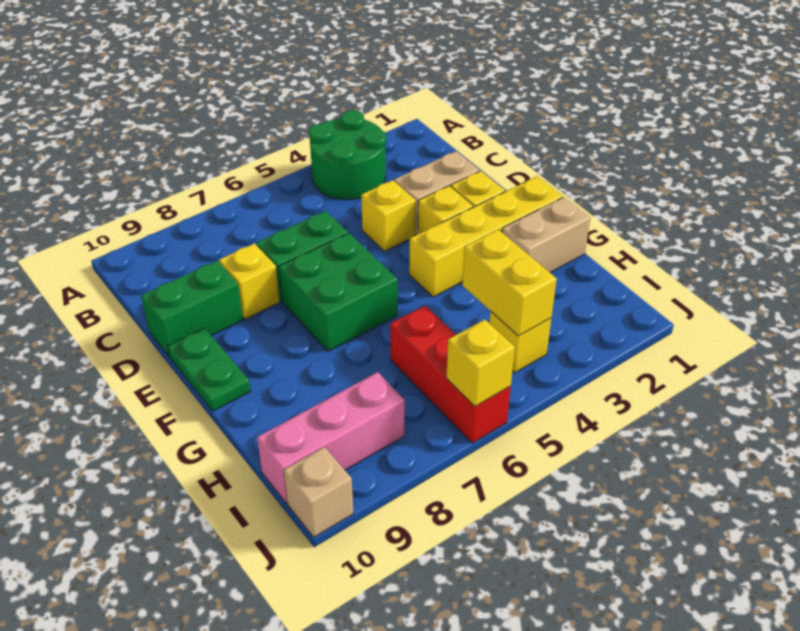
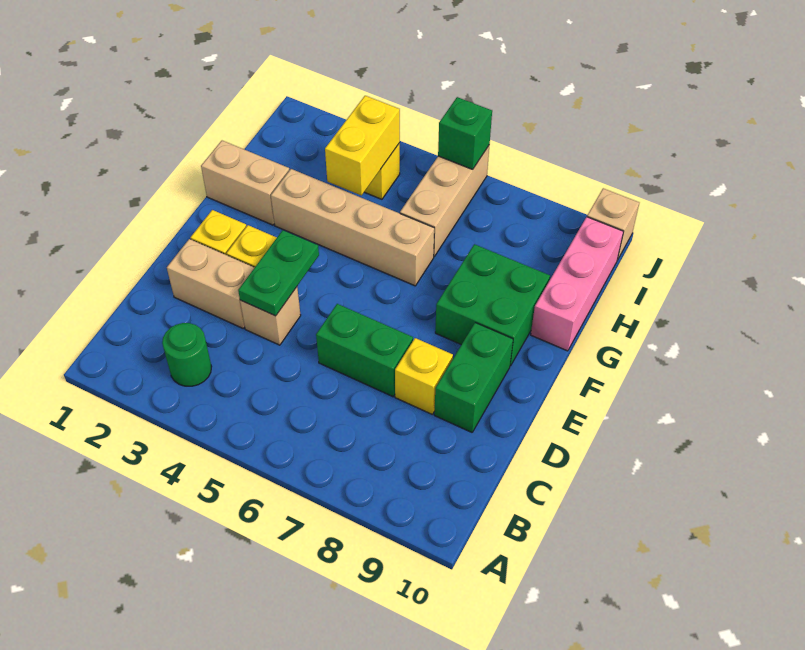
green round brick A3:B4 level 1 -> green round brick B3 level 1
yellow brick D4 level 1 -> tan brick D4 level 1
green brick D9:D10 level 1 -> green brick D9:E9 level 1
green brick E6:F7 level 1 -> green brick F8:G9 level 1
green plate E10:F10 level 1 -> green plate D4:E4 level 2
yellow brick F1:F4 level 1 -> none
none -> tan brick G3:G6 level 1
red brick H6:J6 level 1 -> tan brick H6:J6 level 1
pink brick I8:I10 level 1 -> pink brick G10:I10 level 1
yellow brick J6 level 2 -> green brick J6 level 2

